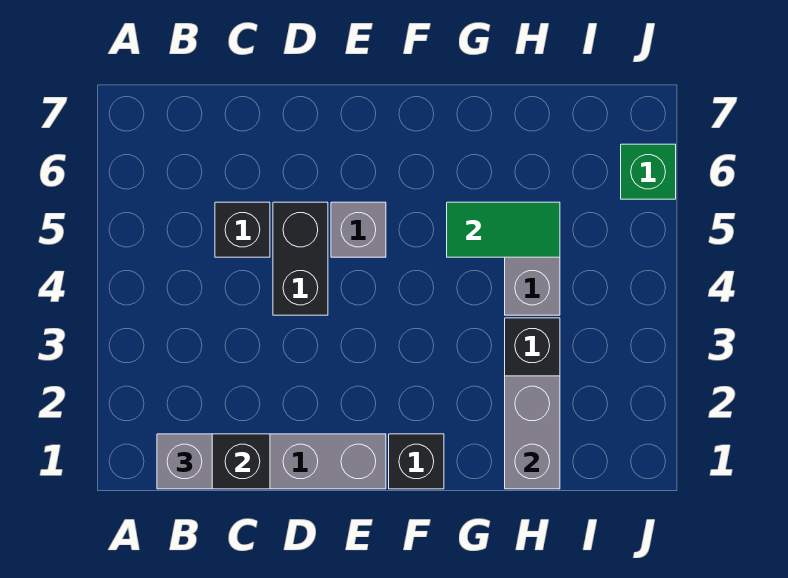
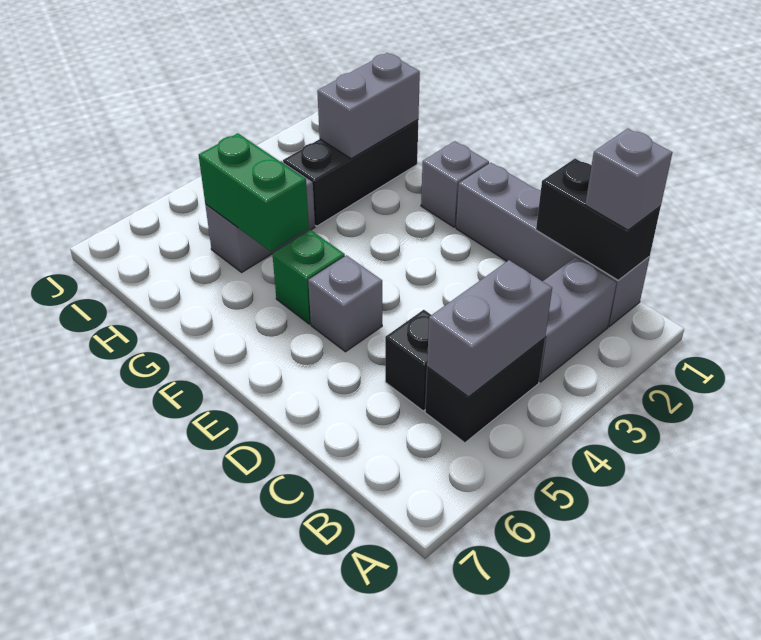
none -> grey brick B2:B3 level 1
none -> grey brick B4:B5 level 2
black brick D4:D5 level 1 -> black brick B4:B5 level 1
black brick F1 level 1 -> grey brick F1 level 1
green tile G5:H5 level 2 -> green brick G5:H5 level 2
green brick J6 level 1 -> green brick F5 level 1

